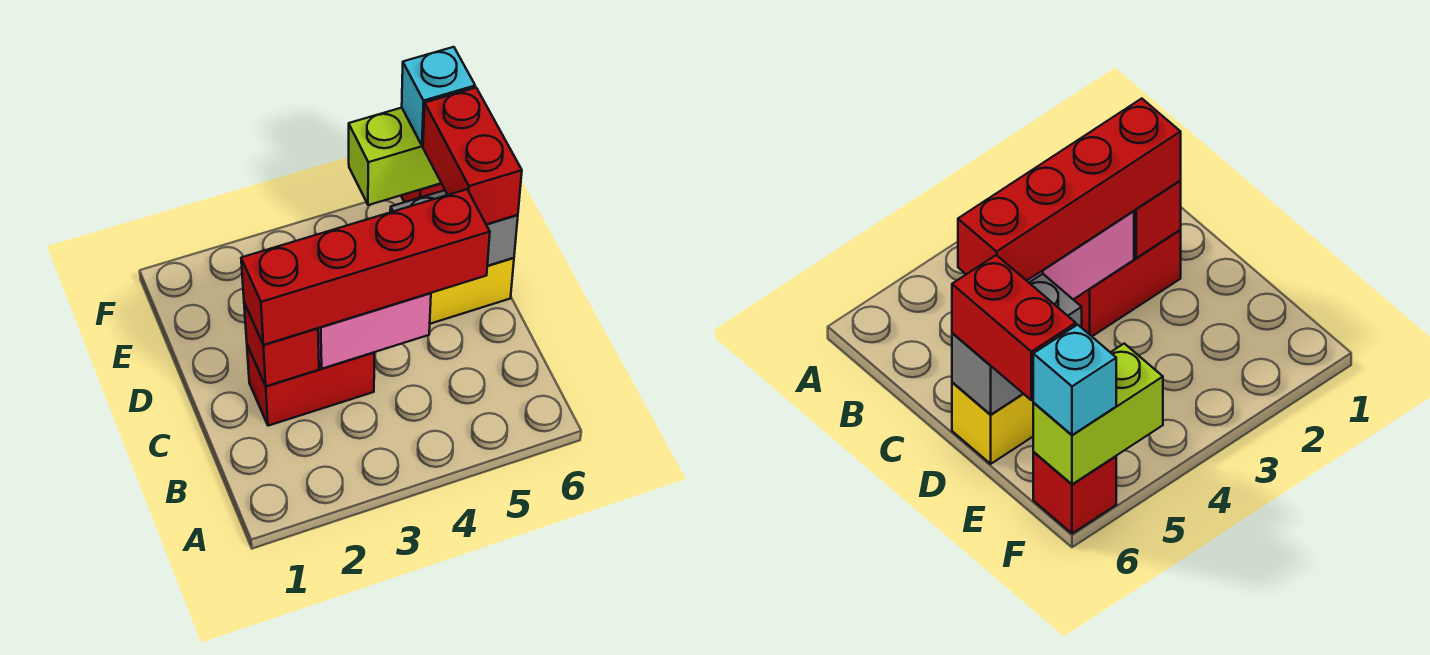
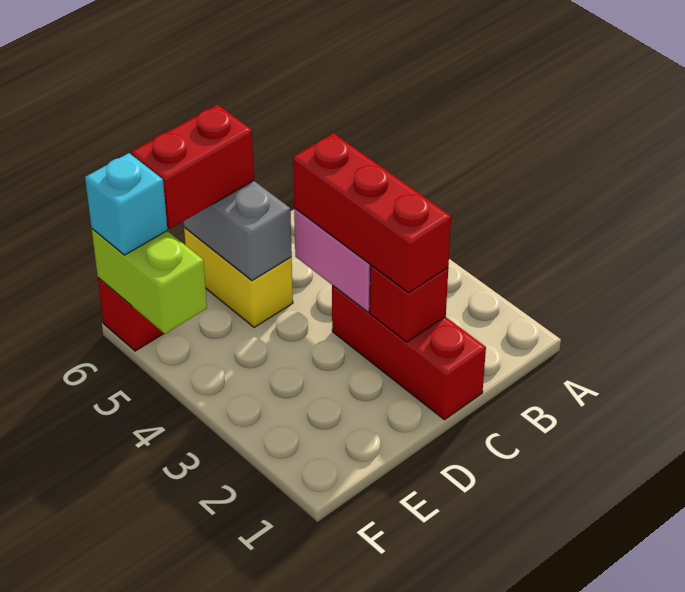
red brick C2:C3 level 1 -> red brick C1:C3 level 1
red brick C2:C5 level 3 -> red brick C2:C4 level 3

